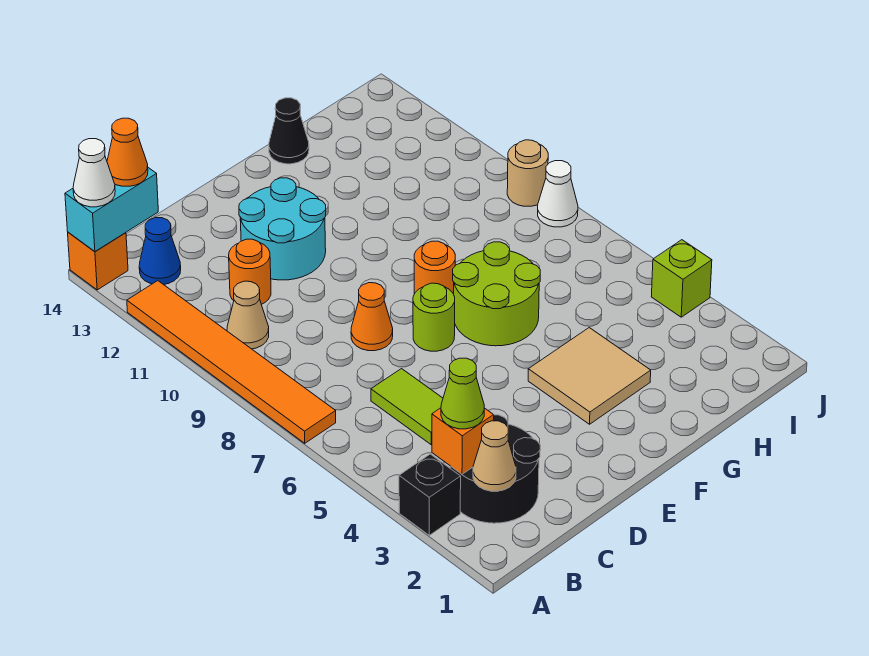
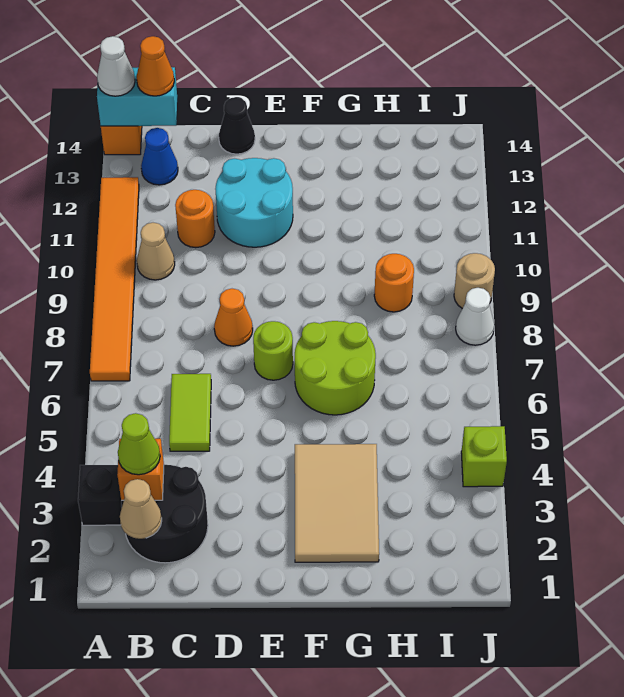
tan tile F3:G4 level 1 -> tan tile F2:G4 level 1
orange round brick F8 level 1 -> orange round brick H9 level 1
black cone G14 level 1 -> black cone D14 level 1

